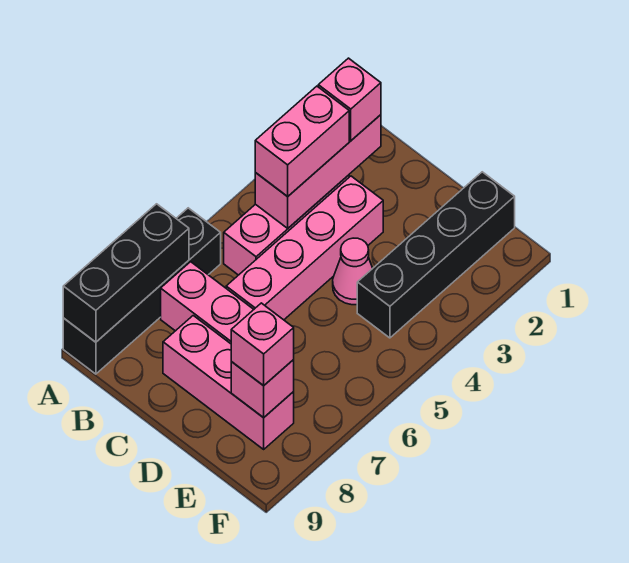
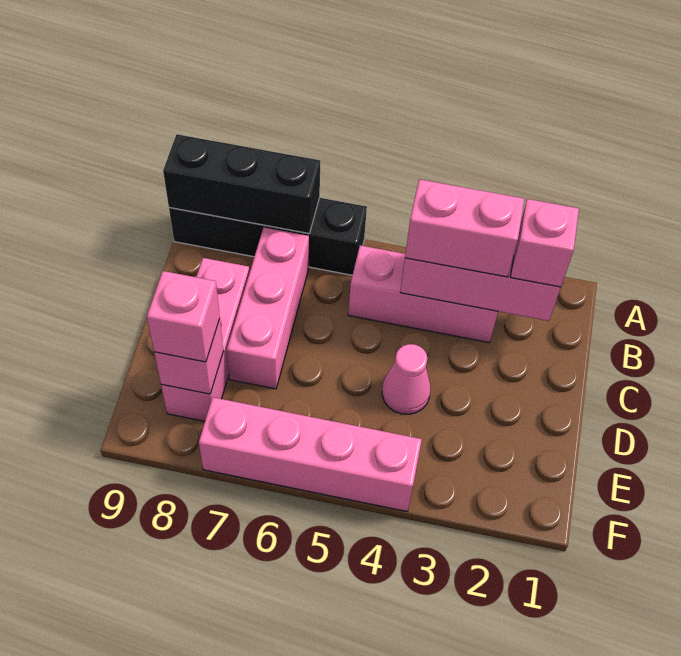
pink brick C3:C6 level 1 -> pink brick F4:F7 level 1
black brick E1:E4 level 1 -> none

